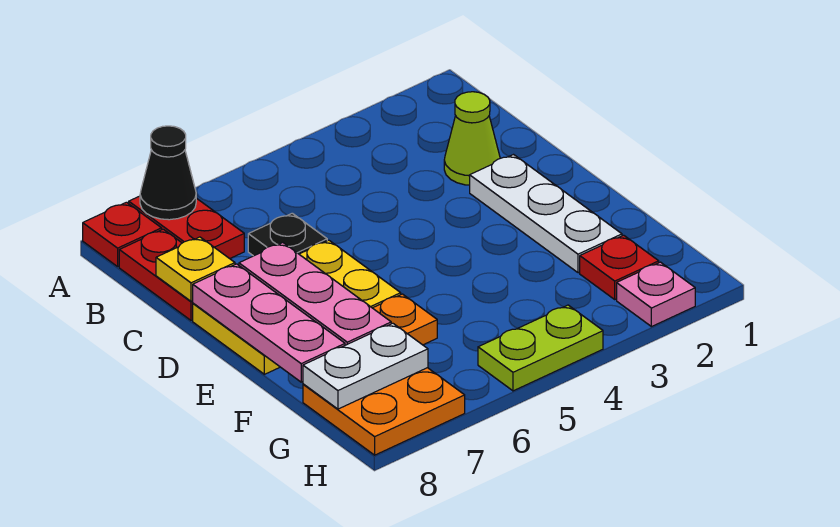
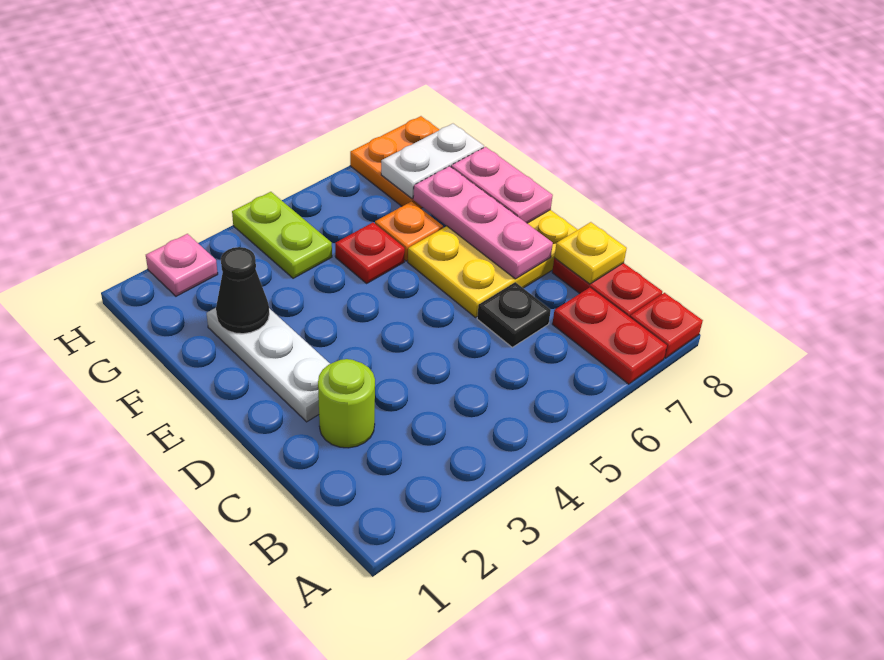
black cone A7 level 2 -> black cone F2 level 2
lime cone C2 level 1 -> lime round brick C2 level 1
pink plate D8:F8 level 2 -> pink plate E8:F8 level 2
red plate G2 level 1 -> red plate F5 level 1
lime plate H4:H5 level 1 -> lime plate G4:H4 level 1

